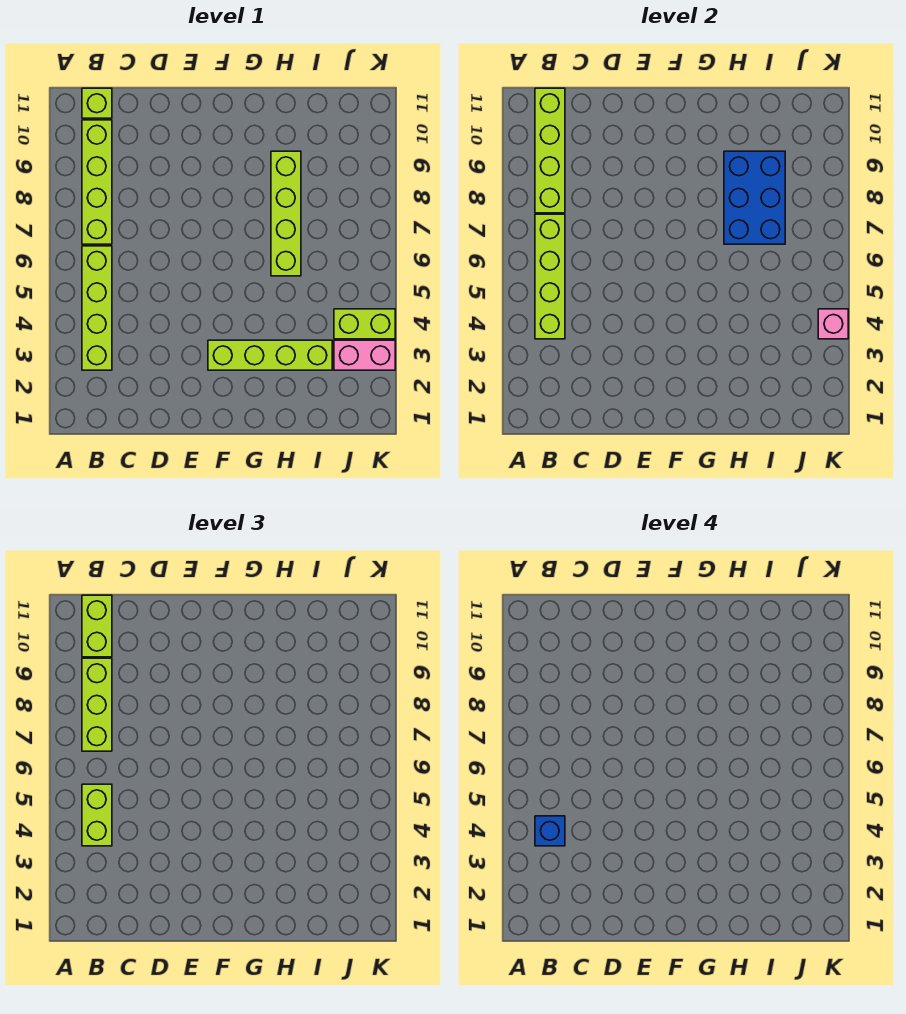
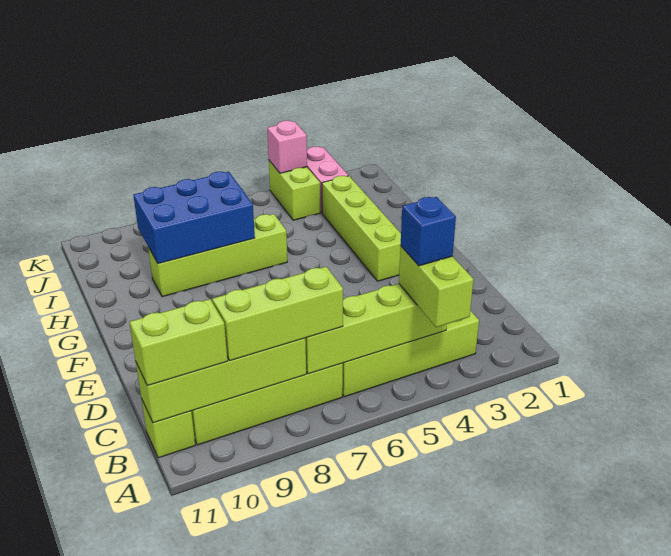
lime brick B4:B5 level 3 -> lime brick A4:B4 level 3

